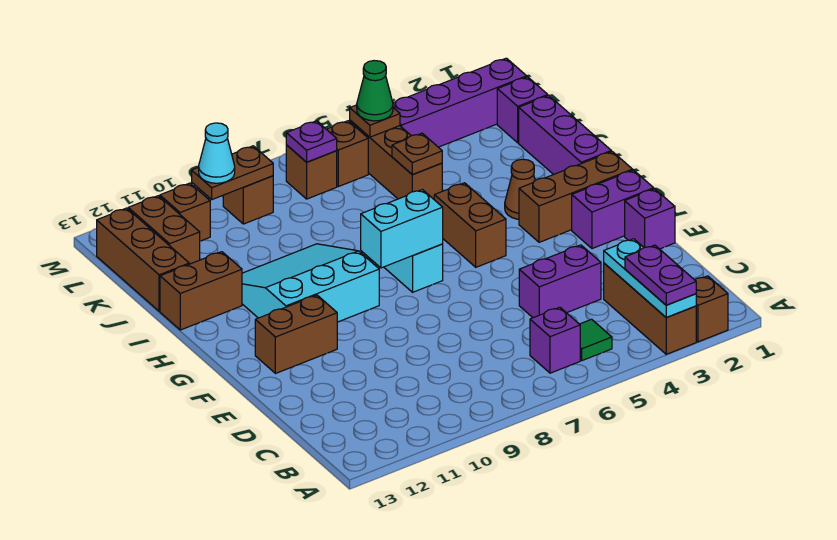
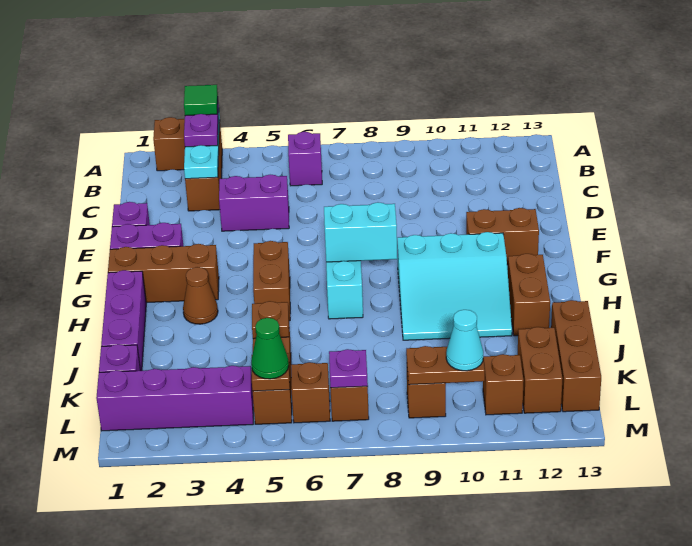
green tile B5 level 1 -> green tile A3 level 4
brown brick I12:I13 level 1 -> brown brick H12:I12 level 1

